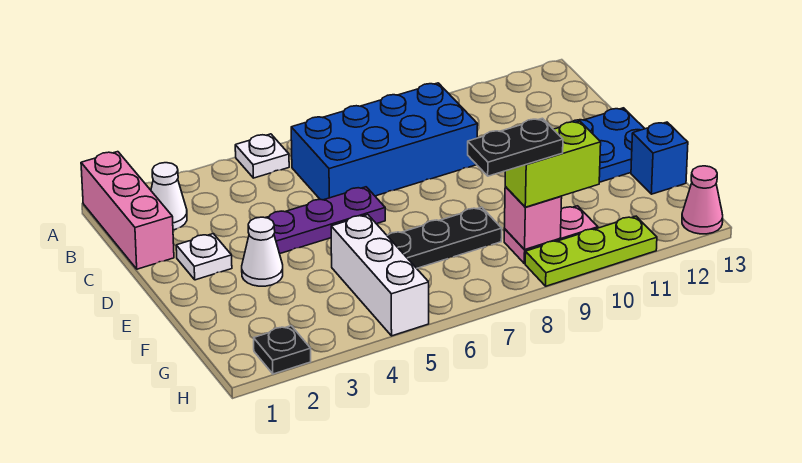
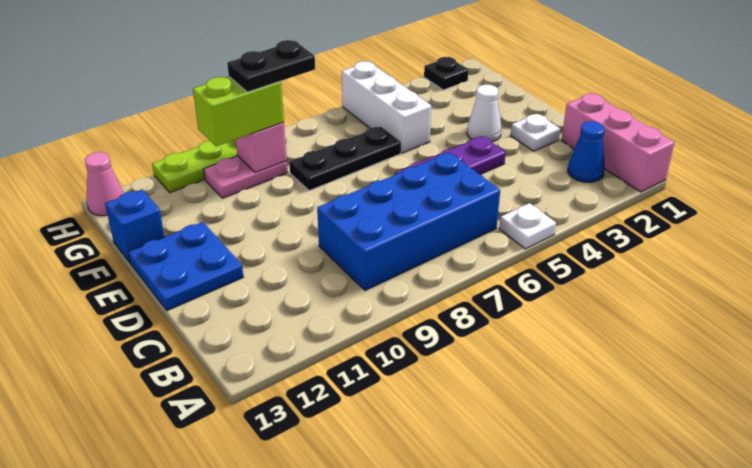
white cone B2 level 1 -> blue cone B2 level 1

